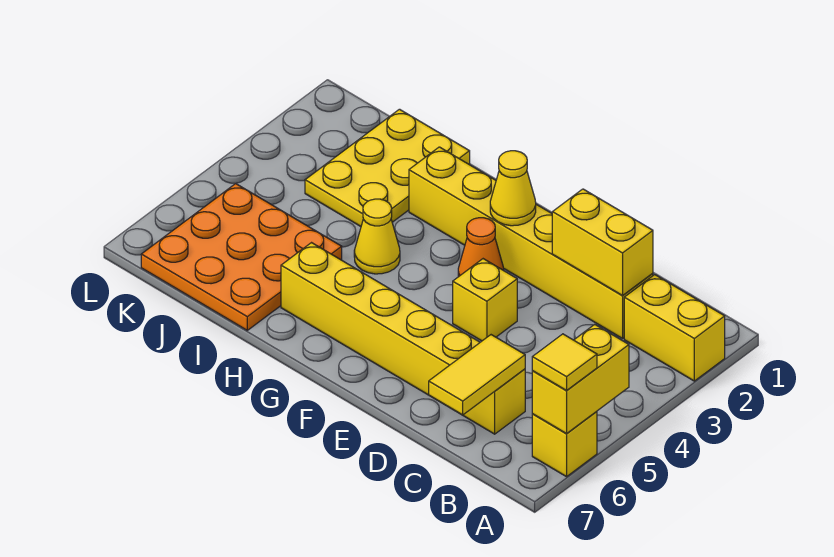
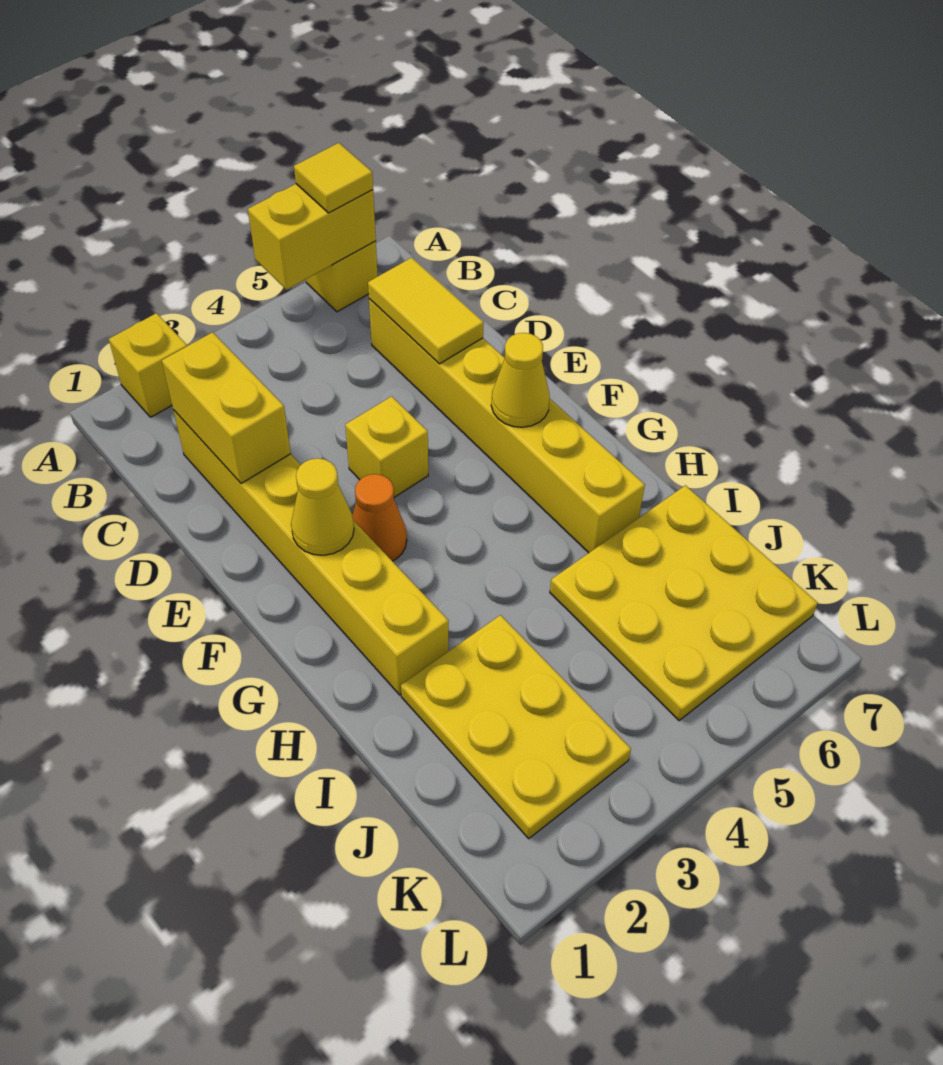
yellow brick A2:B2 level 1 -> yellow brick A2 level 1
yellow tile C6:C7 level 2 -> yellow tile C6:D6 level 2
yellow cone H4 level 1 -> yellow cone F6 level 2
yellow plate I1:J3 level 1 -> yellow plate I2:K3 level 1
orange plate I5:K7 level 1 -> yellow plate I5:K7 level 1

